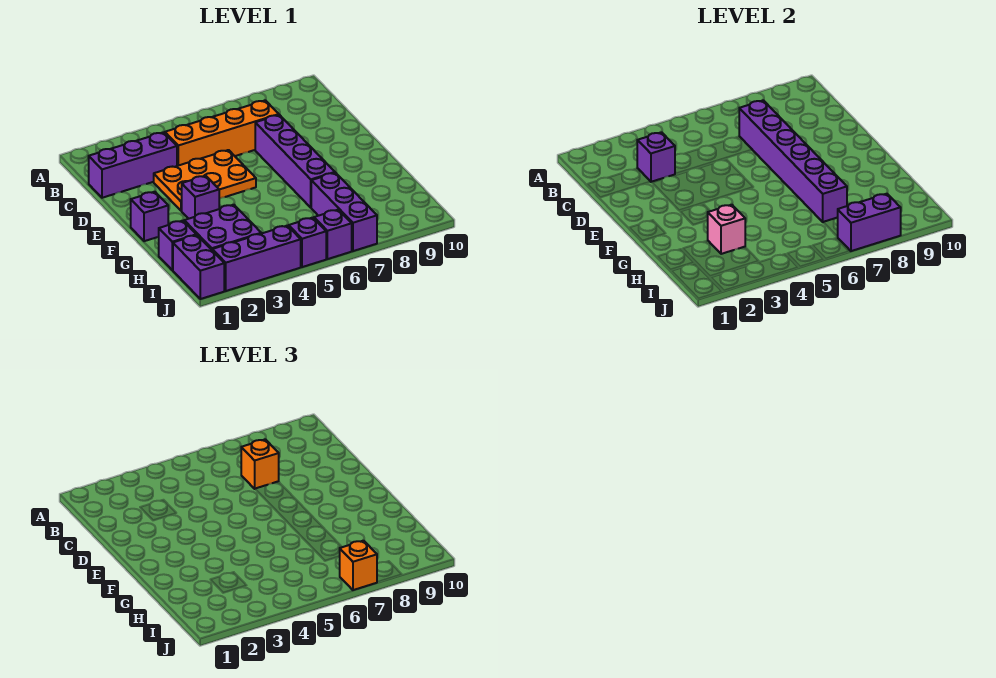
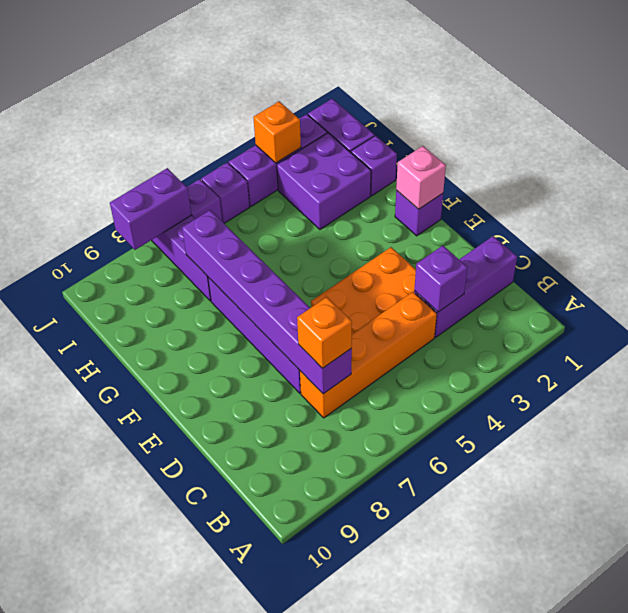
purple brick F3 level 1 -> none
pink brick H3 level 2 -> pink brick F1 level 2
orange brick J7 level 3 -> orange brick J3 level 2

